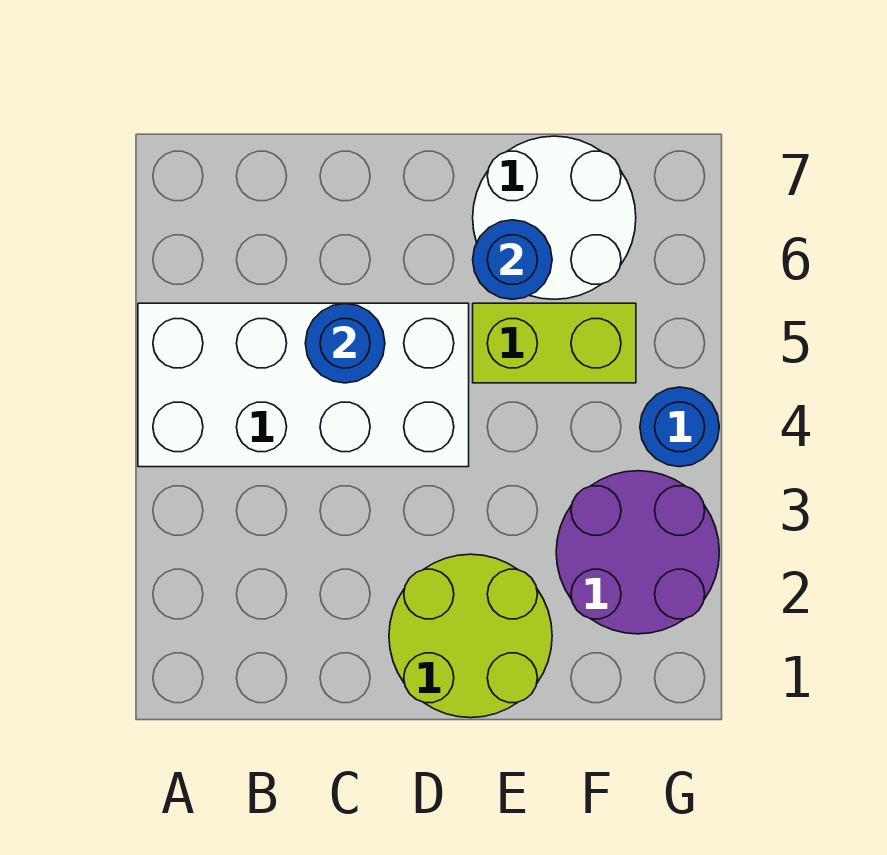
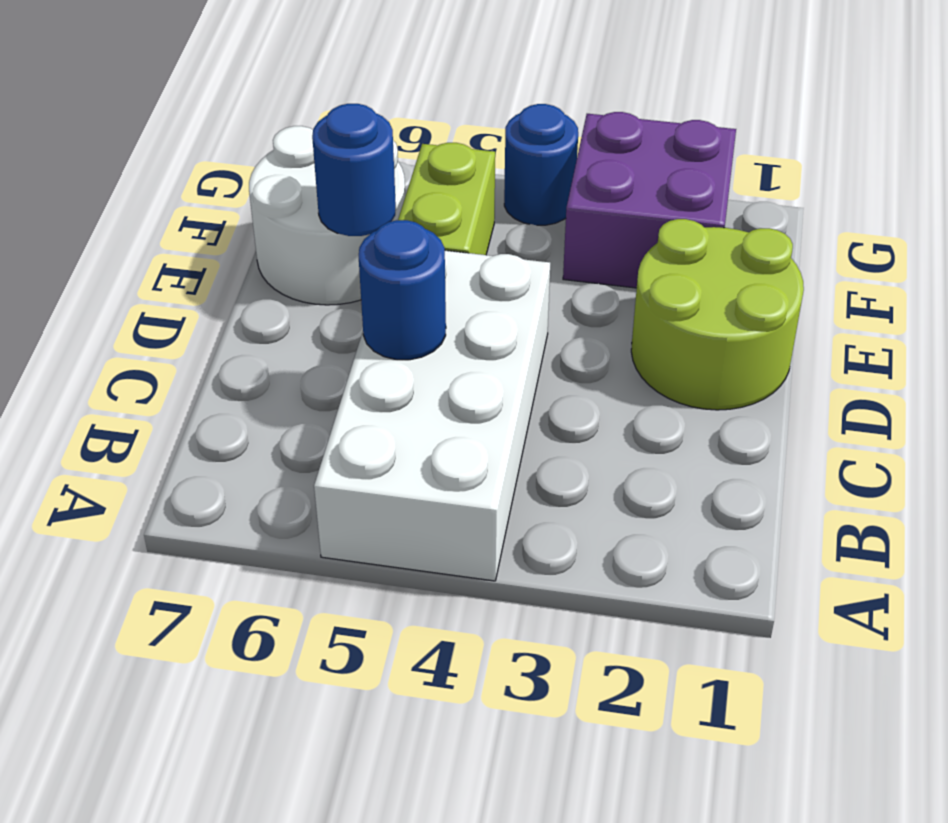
purple round brick F2:G3 level 1 -> purple brick F2:G3 level 1

